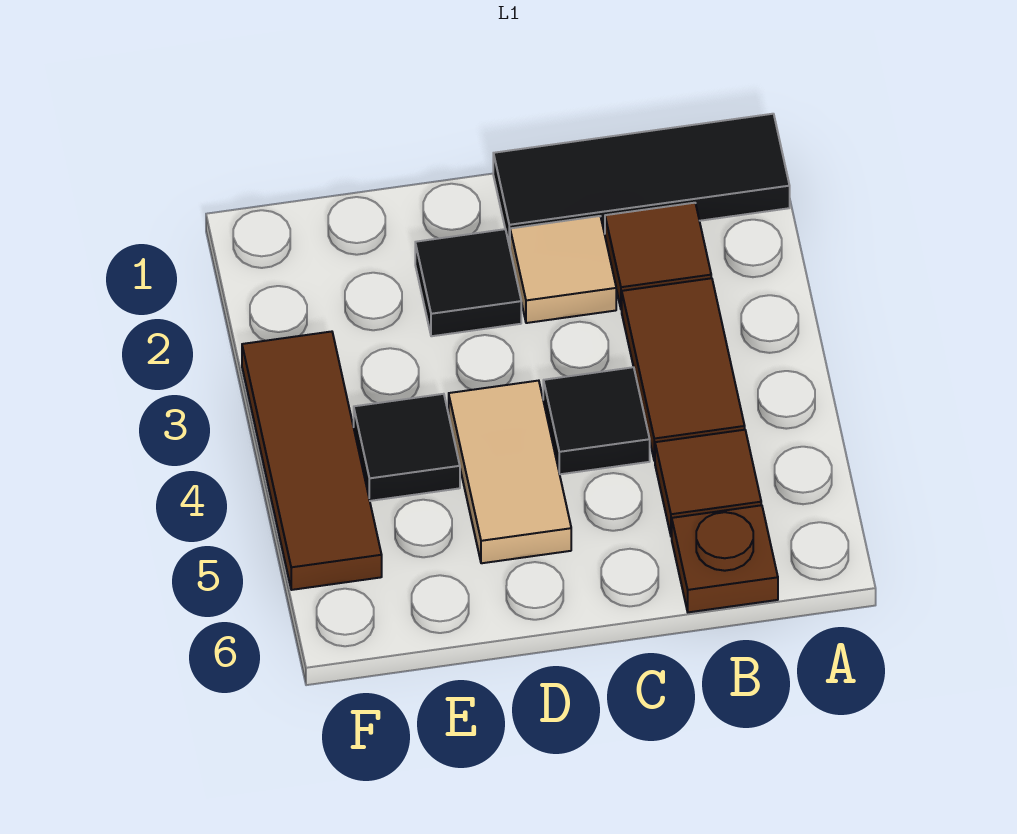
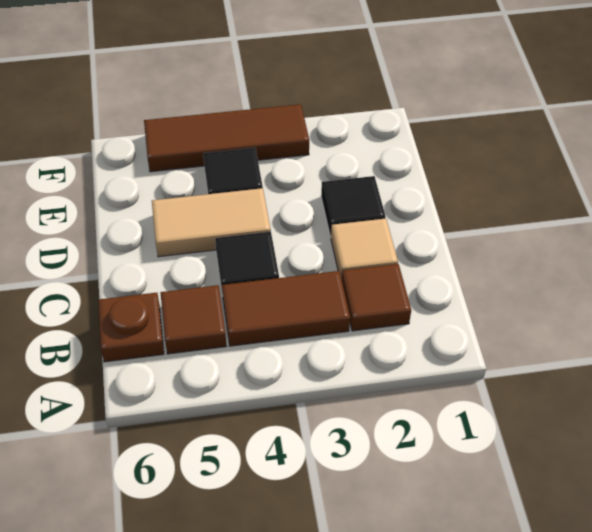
black tile A1:C1 level 1 -> none

